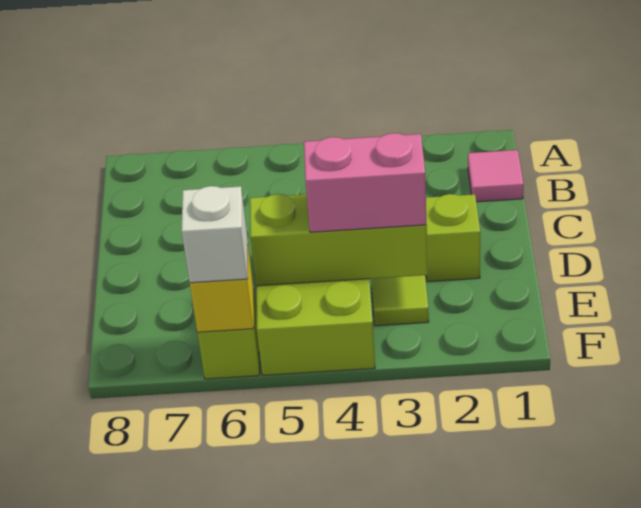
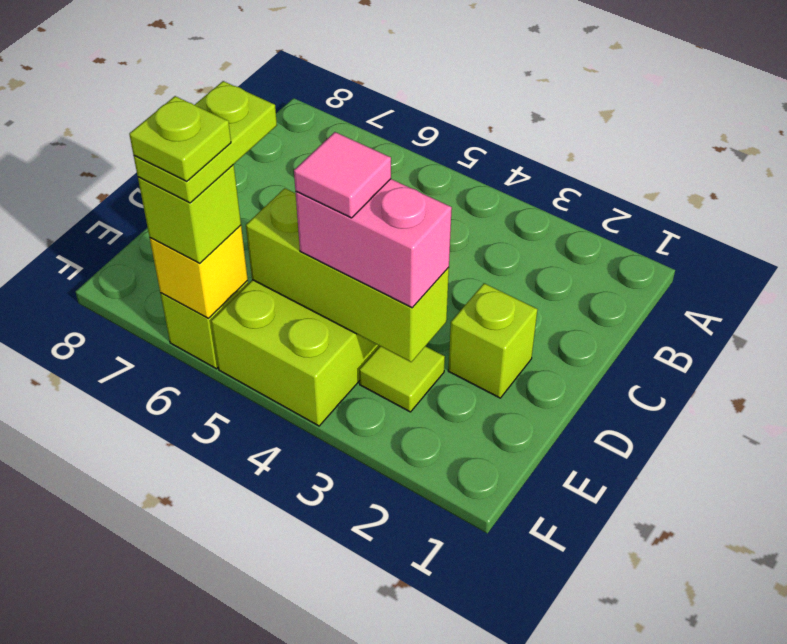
pink tile B1 level 1 -> pink tile E4 level 4
none -> lime plate E6:F6 level 4
white brick F6 level 3 -> lime brick F6 level 3
none -> lime plate F6 level 5

